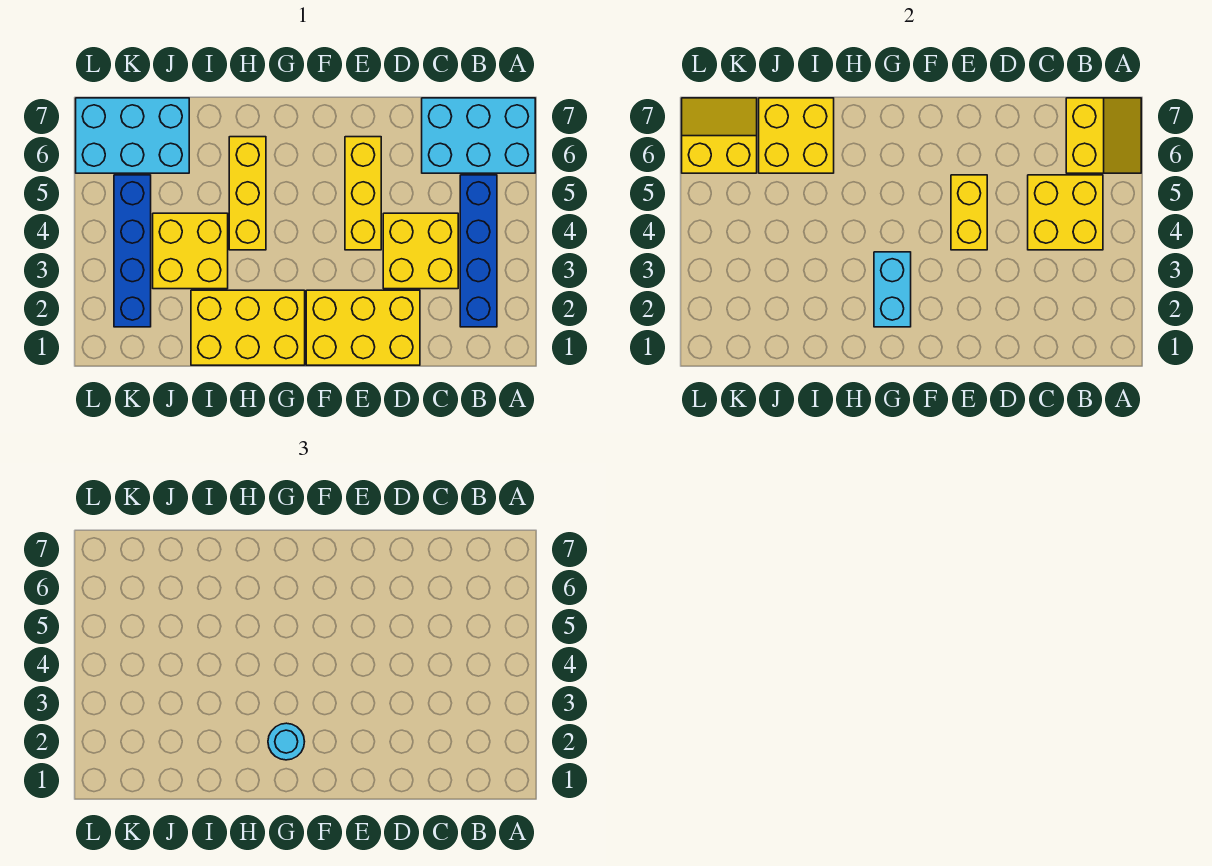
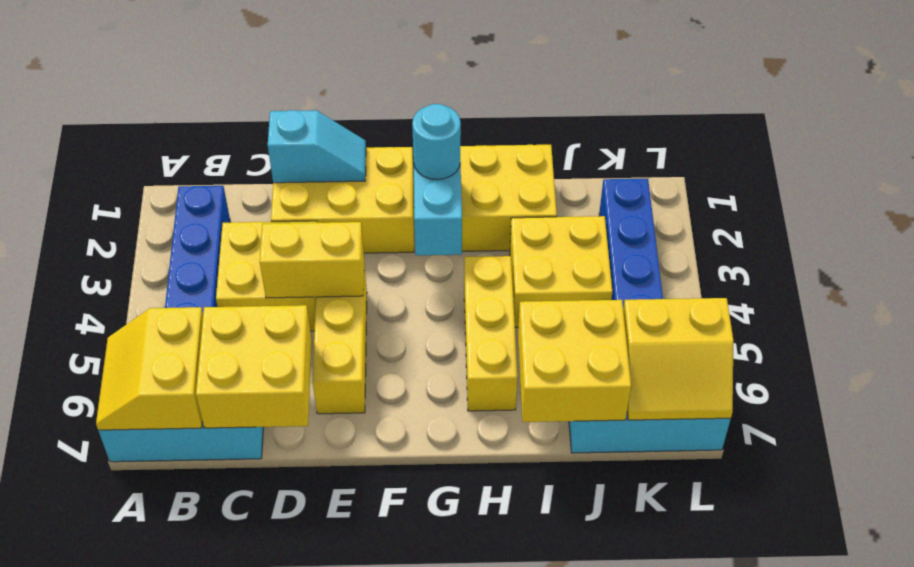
yellow brick B4:C5 level 2 -> yellow brick C6:D7 level 2
none -> cyan slope D1:E1 level 2 top D
yellow brick E4:E5 level 2 -> yellow brick D4:E4 level 2

